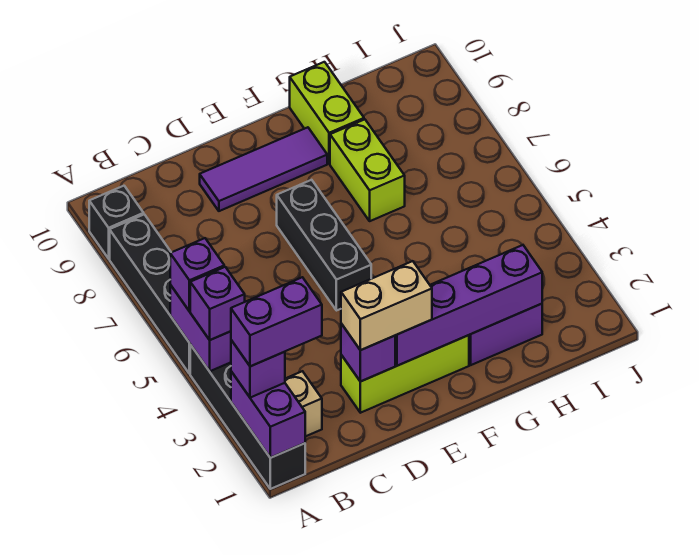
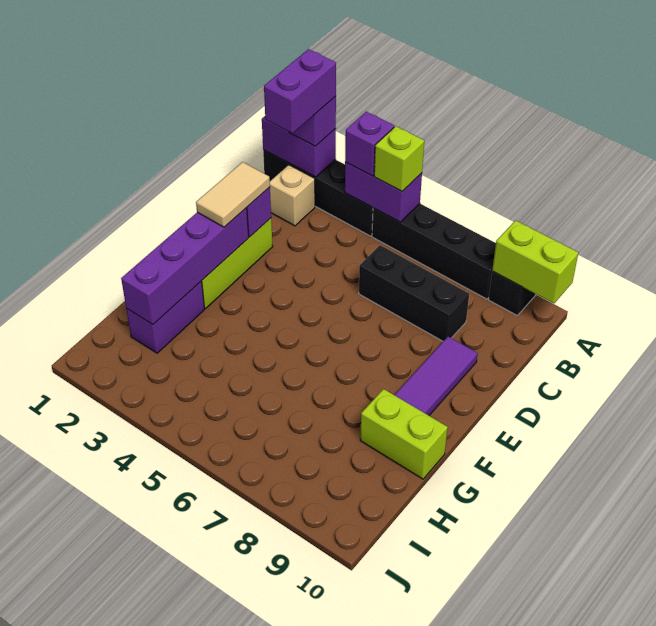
purple brick A5 level 3 -> lime brick A5 level 3
tan brick D2:E2 level 3 -> tan tile D2:E2 level 3
black brick E5:E7 level 1 -> black brick C6:C8 level 1
lime brick G7:G8 level 1 -> lime brick A9:A10 level 2

